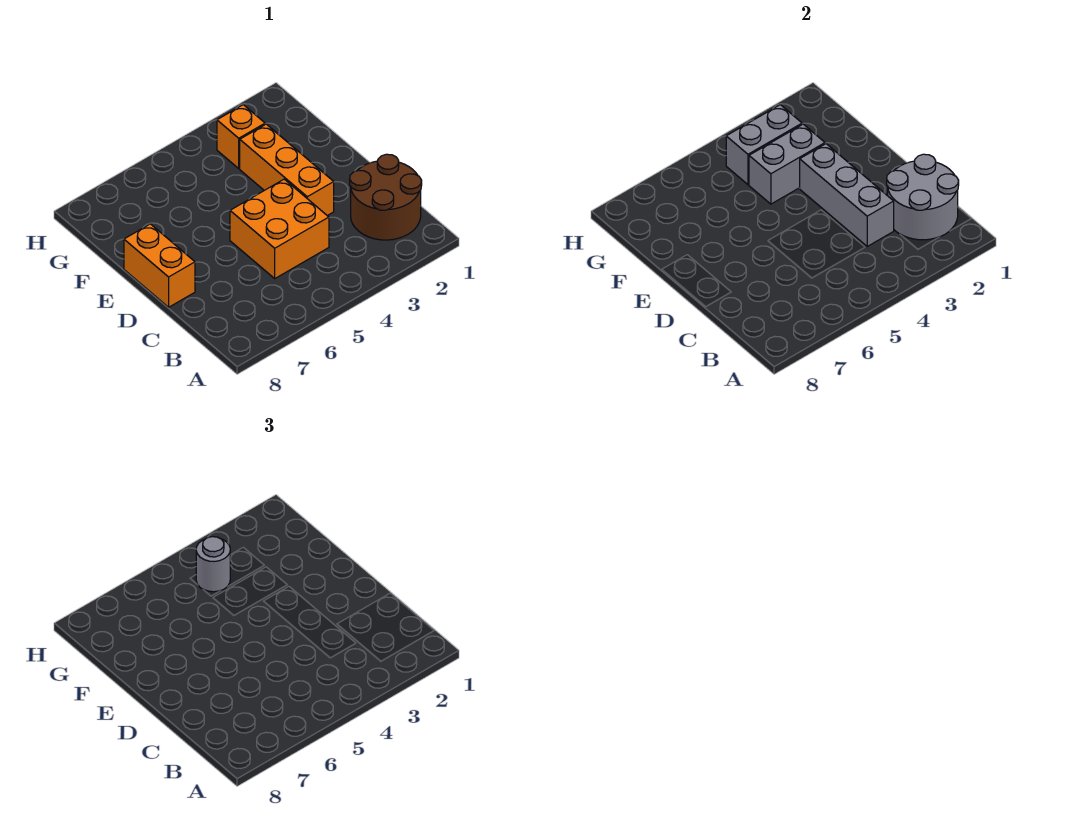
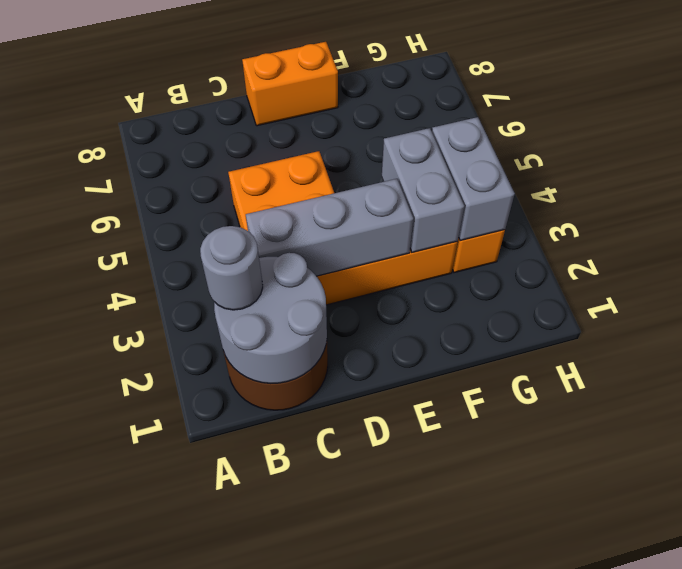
grey round brick G4 level 3 -> grey round brick B2 level 3

